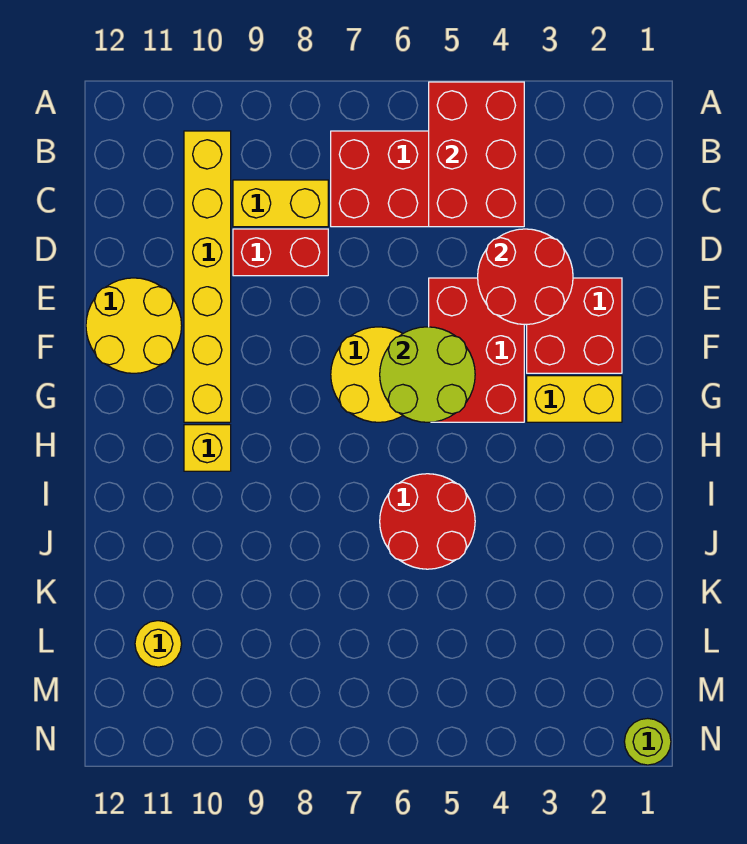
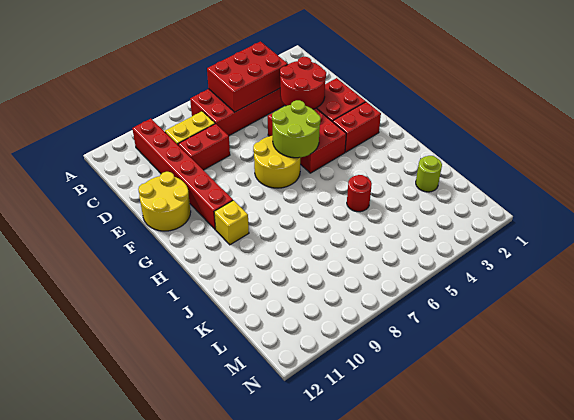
red brick A4:C5 level 2 -> red brick B4:C6 level 2
yellow brick B10:G10 level 1 -> red brick B10:G10 level 1
yellow brick G2:G3 level 1 -> red brick G2:G3 level 1
red round brick I5:J6 level 1 -> red round brick J5 level 1
yellow round brick L11 level 1 -> none
lime round brick N1 level 1 -> lime round brick K2 level 1

